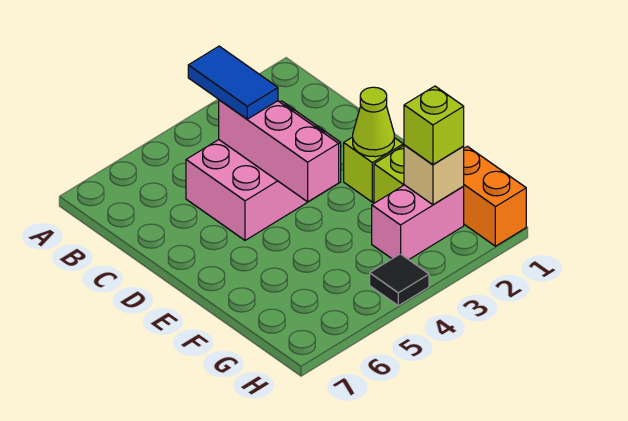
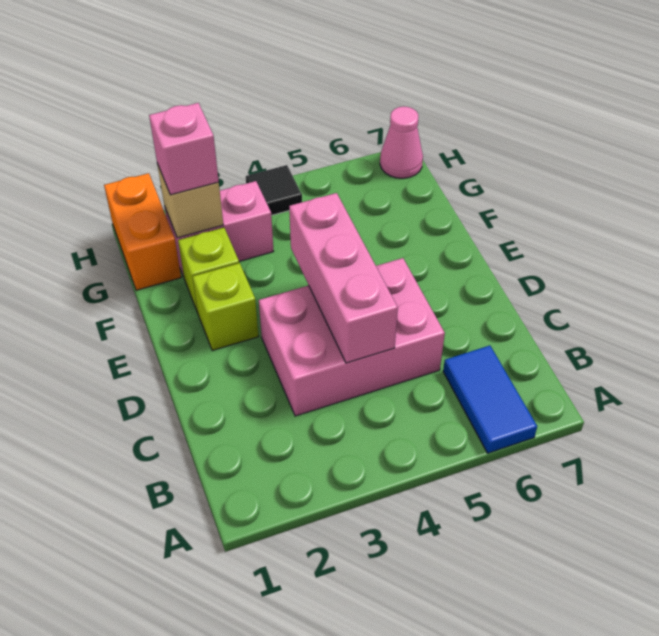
blue tile B4:C4 level 3 -> blue tile A6:B6 level 1
lime cone E2 level 2 -> none
lime brick G2 level 3 -> pink brick G2 level 3
none -> pink cone H7 level 1

